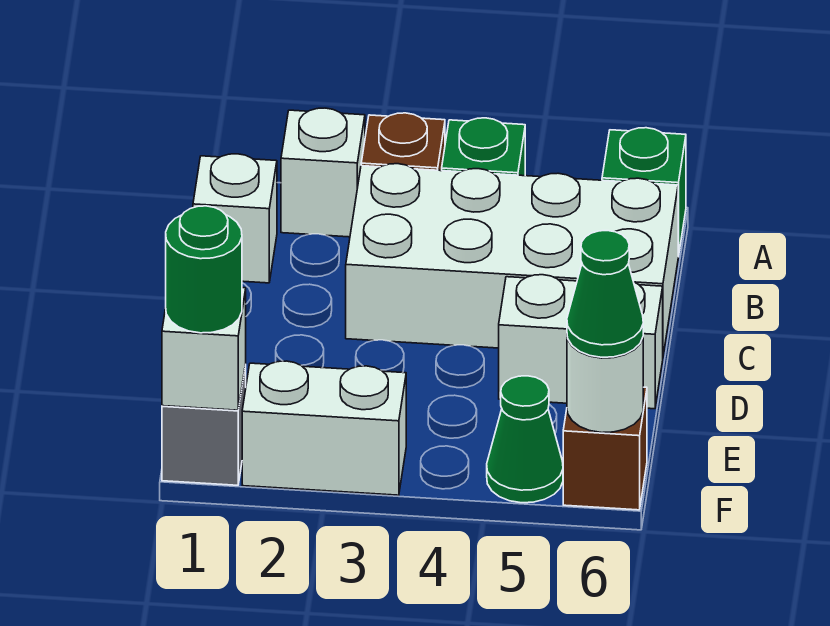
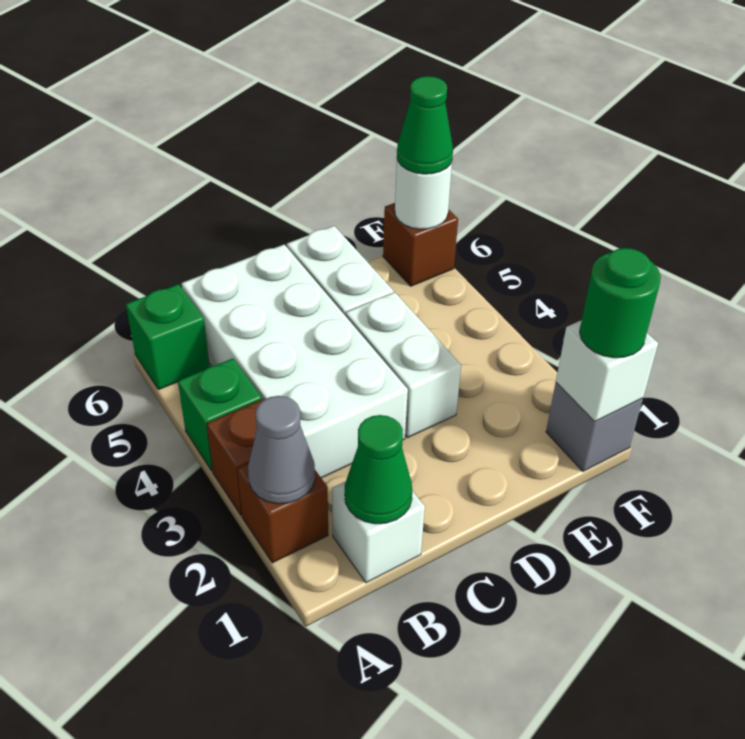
white brick A2 level 1 -> brown brick A2 level 1
none -> grey cone A2 level 2
white brick F2:F3 level 1 -> white brick D3:D4 level 1
green cone F5 level 1 -> green cone B1 level 2

